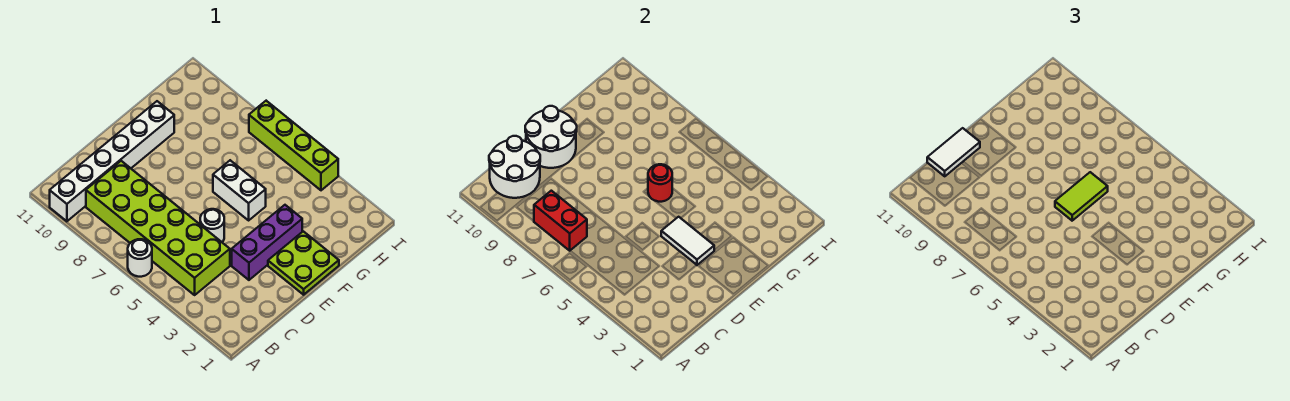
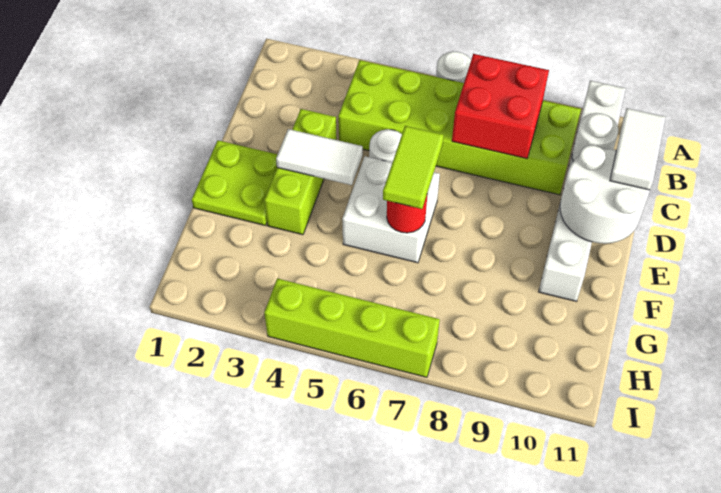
red brick B7:B8 level 2 -> red brick B7:C8 level 2
white round brick B10:C11 level 2 -> white round brick C10 level 2
purple brick D3:F3 level 1 -> lime brick D3:F3 level 1
white brick F5:F6 level 1 -> white brick E5:F6 level 1

